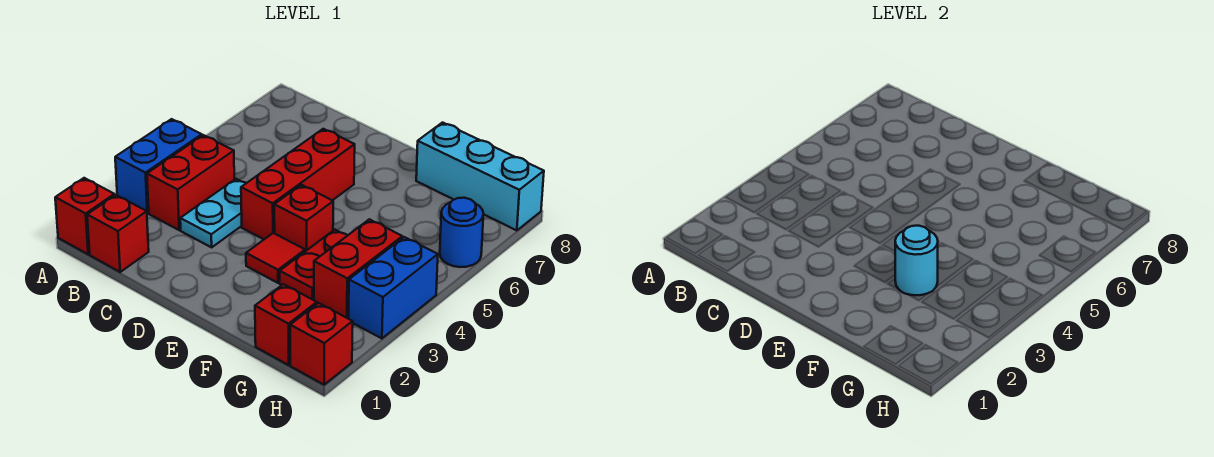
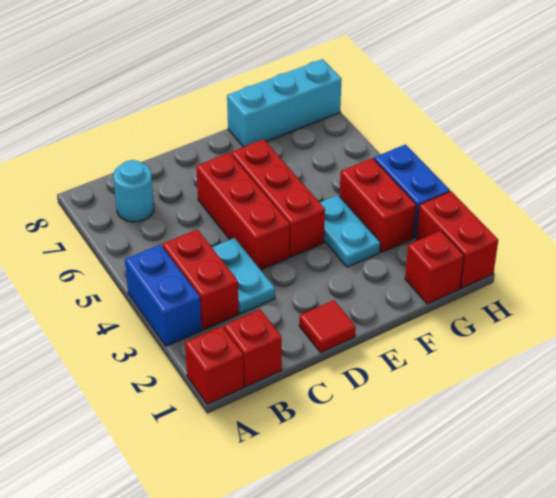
red tile E3 level 1 -> red tile D1 level 1
red brick E4 level 1 -> red brick E4:E6 level 1
red plate F3:F4 level 1 -> cyan plate F3:F4 level 1
cyan round brick F3 level 2 -> cyan round brick B7 level 1
red brick H1 level 1 -> red brick H1:H2 level 1
blue round brick H6 level 1 -> none

